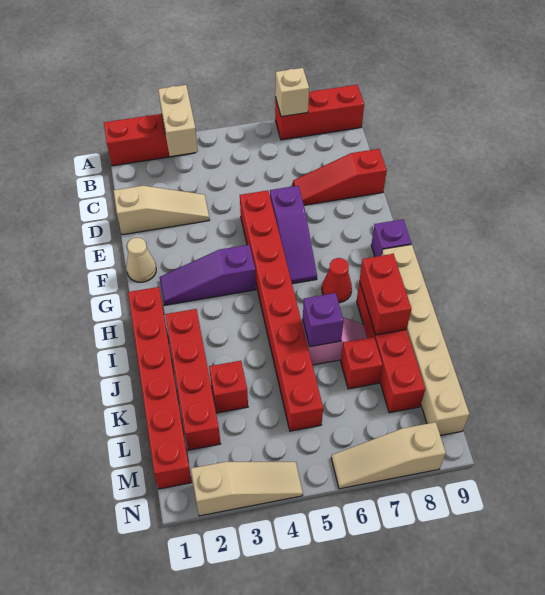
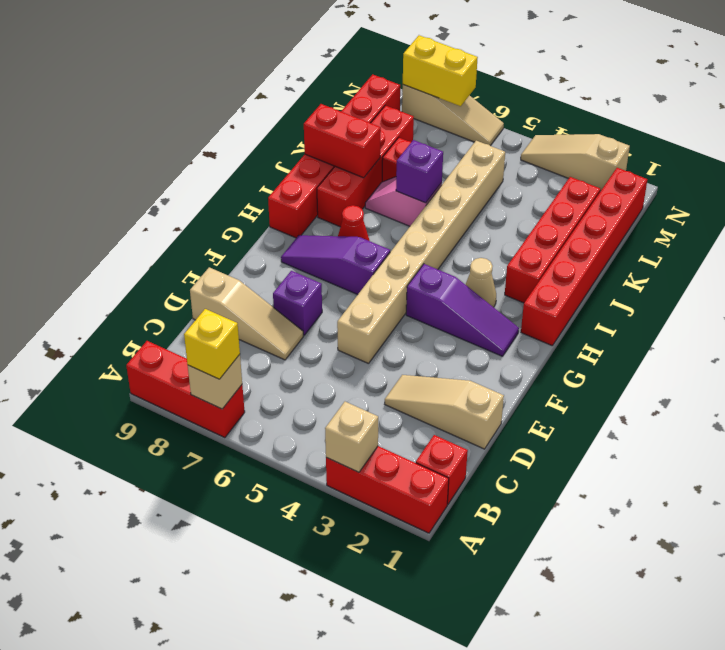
tan brick A3:B3 level 2 -> tan brick A3 level 2
none -> yellow brick A7 level 3
red slope D7:D9 level 1 top 9 -> tan slope D7:D9 level 1 top 9
red brick E5:L5 level 1 -> tan brick E5:L5 level 1
purple slope E6:G6 level 1 top E -> purple slope G6:G8 level 1 top 6
tan cone F1 level 1 -> tan cone H3 level 1
purple brick G9 level 1 -> purple brick E7 level 1
tan brick H9:M9 level 1 -> red brick H9:M9 level 1
red brick I8:J8 level 2 -> red brick J8:J9 level 2
red brick K3 level 1 -> red brick B1 level 1
none -> yellow brick N7:N8 level 2

